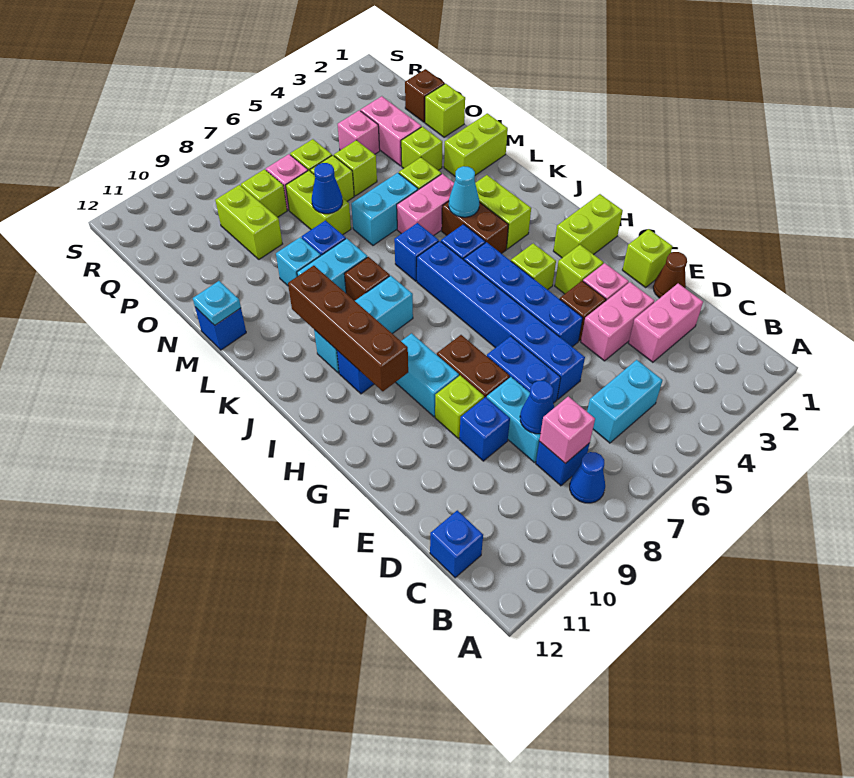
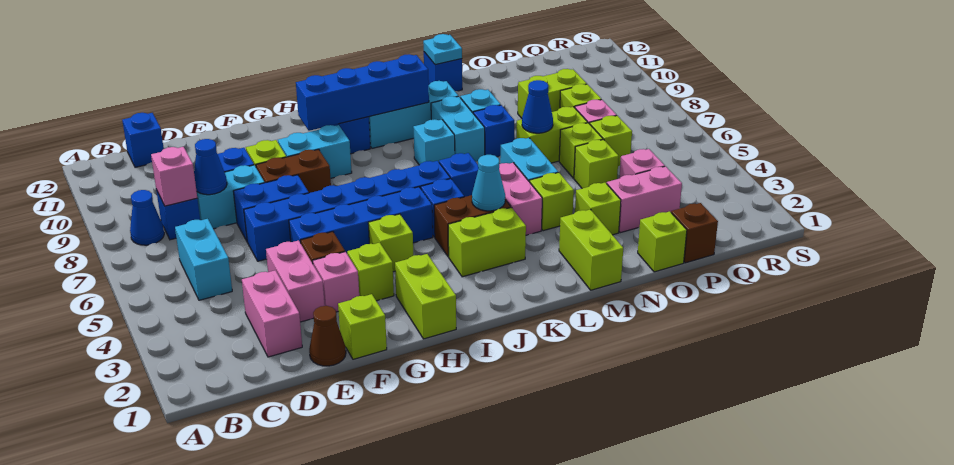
brown brick H10:K10 level 2 -> blue brick H10:K10 level 2
cyan brick J8:J10 level 1 -> cyan brick J10:L10 level 1
brown brick K8 level 1 -> cyan brick K8 level 1

